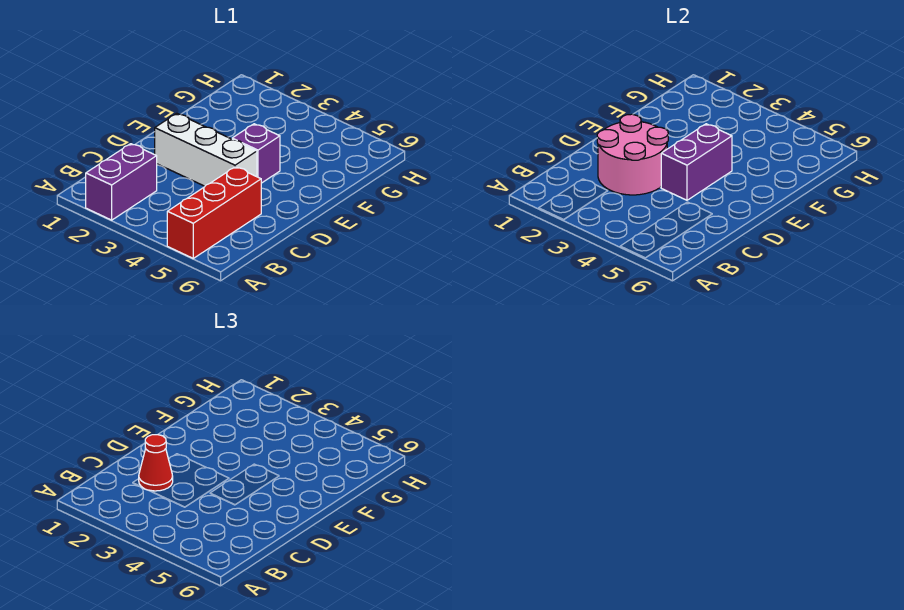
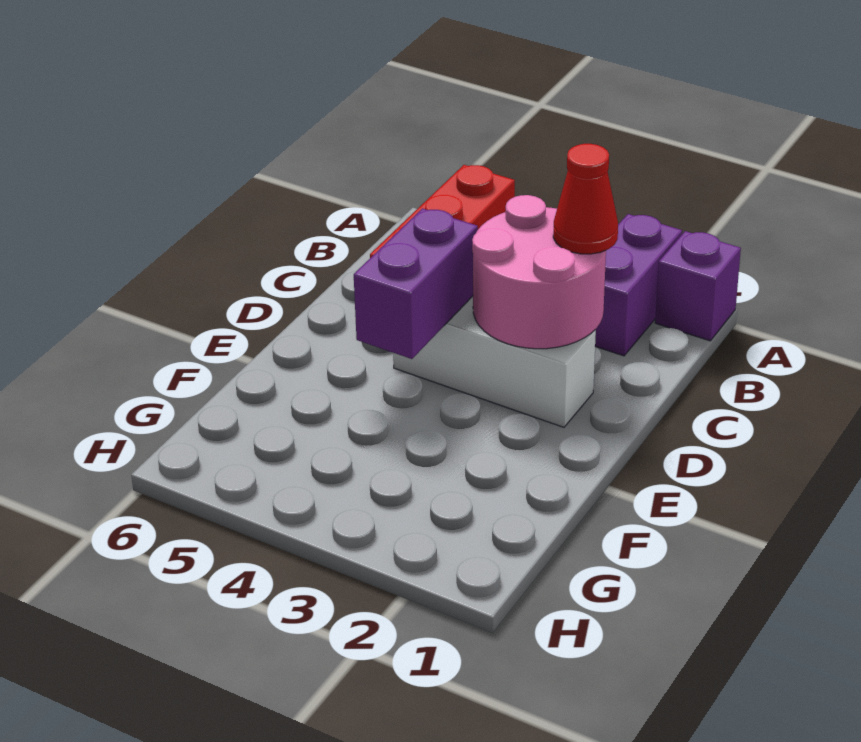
purple brick E4 level 1 -> purple brick A1 level 1

